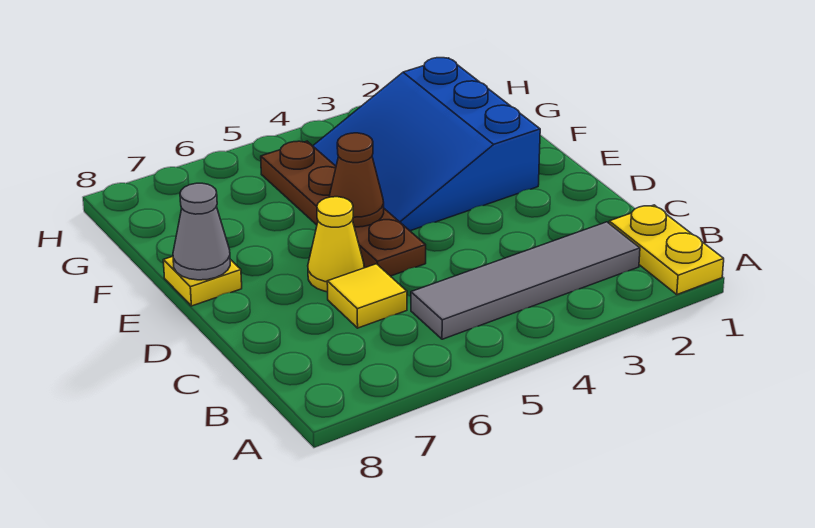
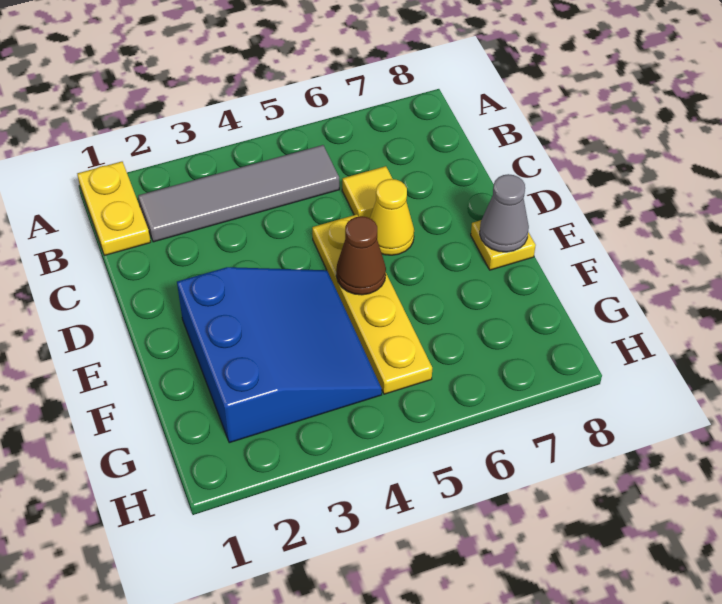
brown plate D5:G5 level 1 -> yellow plate D5:G5 level 1

